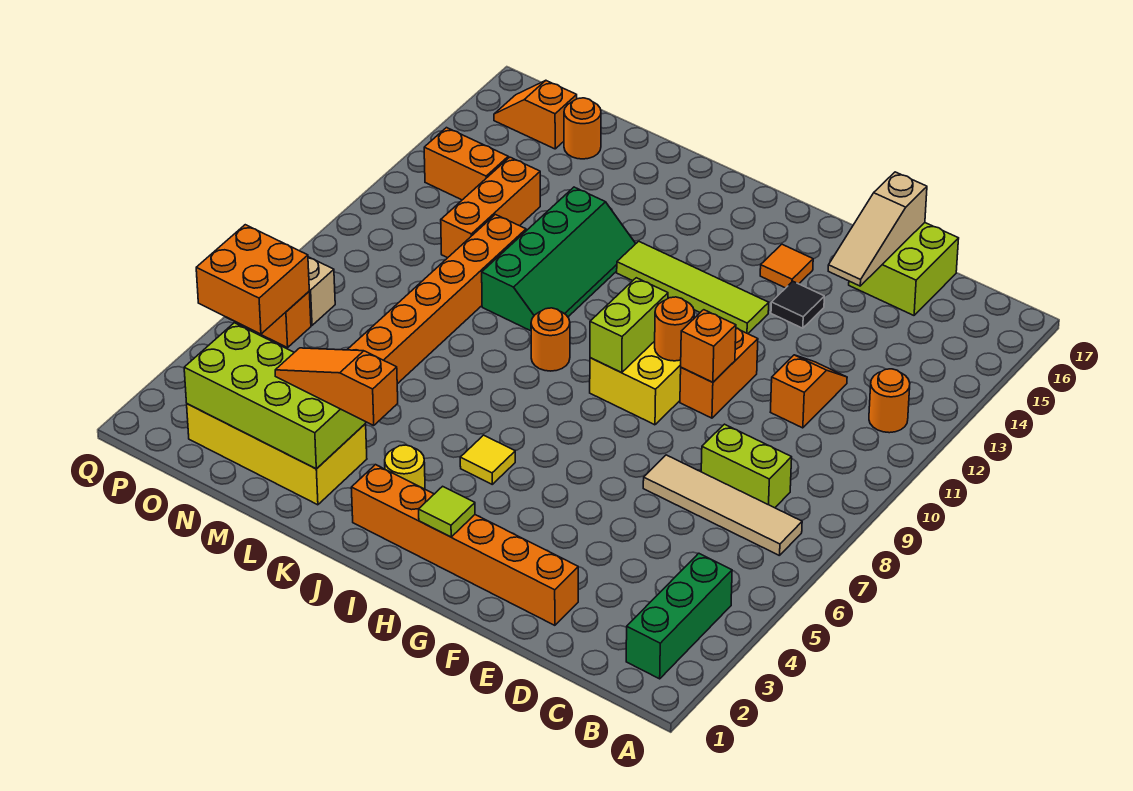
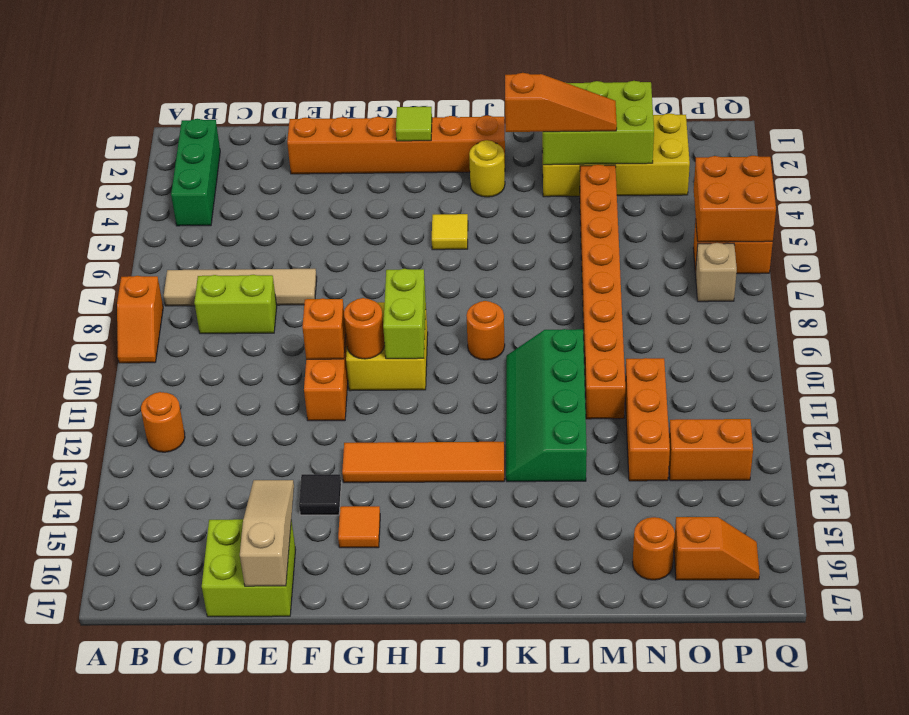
orange slope D11:D12 level 1 top 11 -> orange slope A8:A9 level 1 top 8
lime tile G13:J13 level 1 -> orange tile G13:J13 level 1
lime brick L2:O3 level 2 -> lime brick L2:N3 level 2

